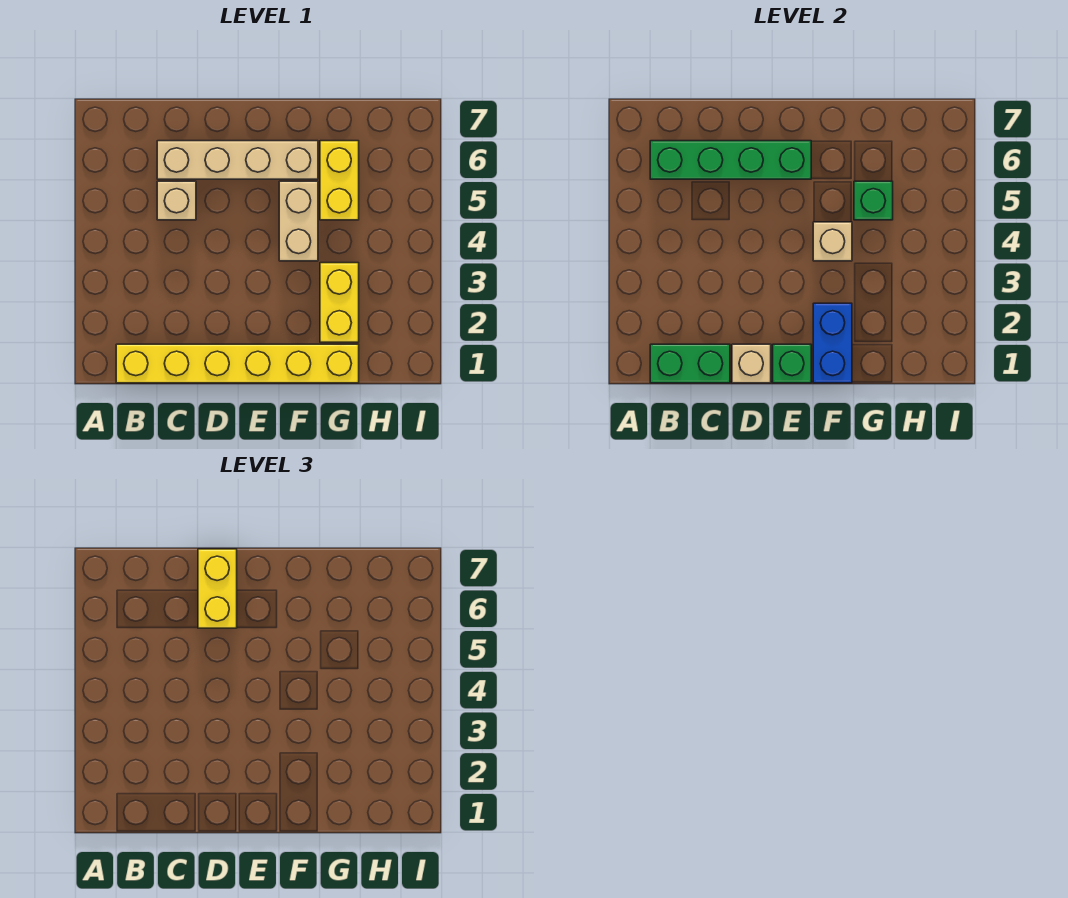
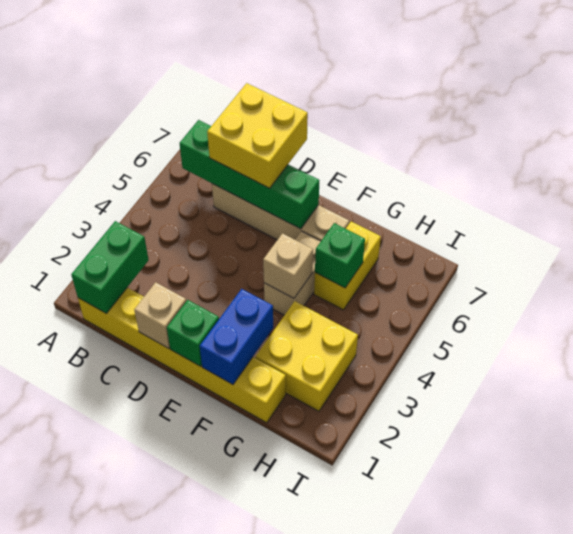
green brick B1:C1 level 2 -> green brick B1:B2 level 2
tan brick C5 level 1 -> none
yellow brick D6:D7 level 3 -> yellow brick C6:D7 level 3
yellow brick G2:G3 level 1 -> yellow brick G2:H3 level 1

